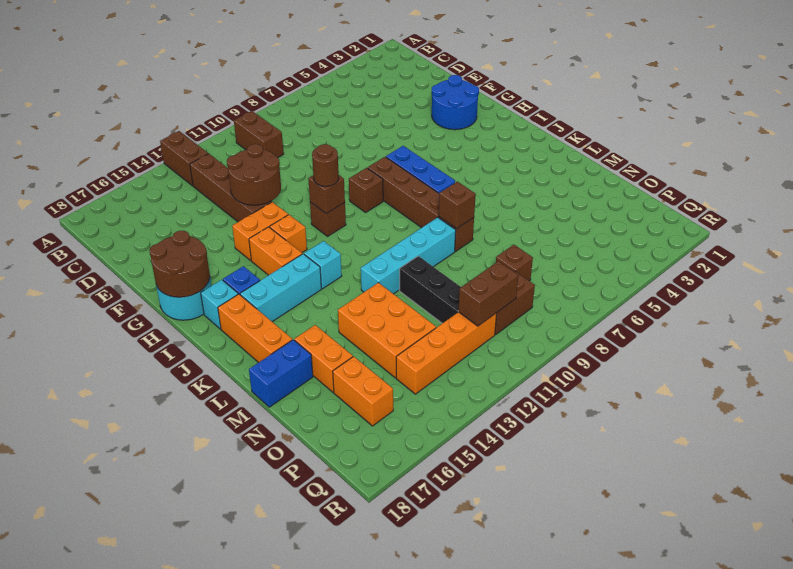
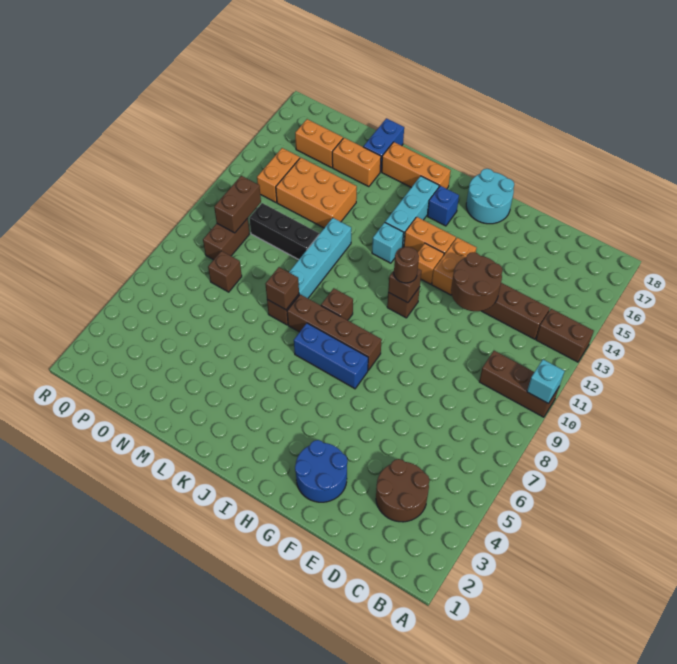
brown brick B10:C10 level 1 -> brown brick A10:C10 level 1
brown round brick G17:H18 level 2 -> brown round brick C3:D4 level 1
brown brick H9 level 1 -> brown brick J9 level 1
cyan brick I17 level 1 -> cyan brick A10 level 2
orange brick P11:P14 level 1 -> orange brick P13:P14 level 1

